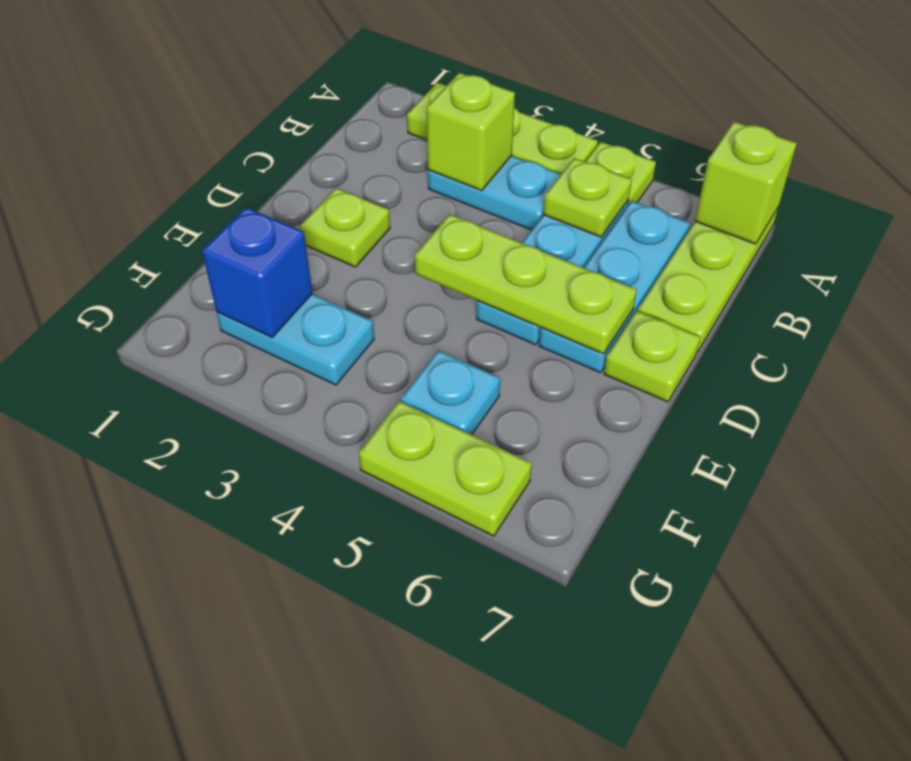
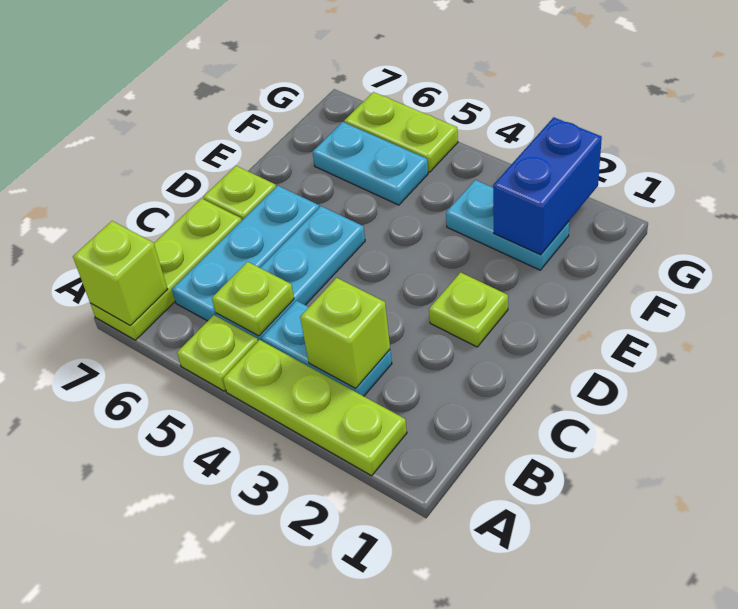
lime plate D4:D6 level 2 -> none
blue brick F2 level 2 -> blue brick F2:G2 level 2
cyan plate F5 level 1 -> cyan plate F5:F6 level 1

